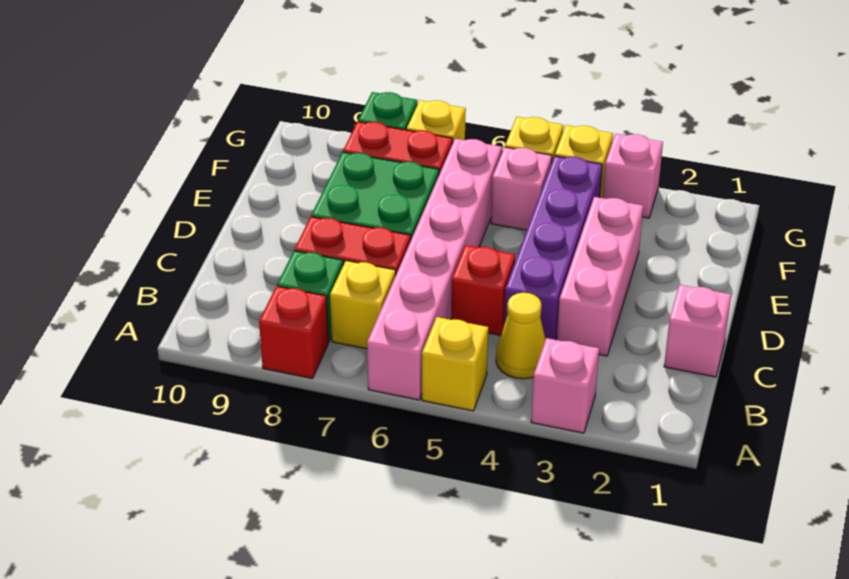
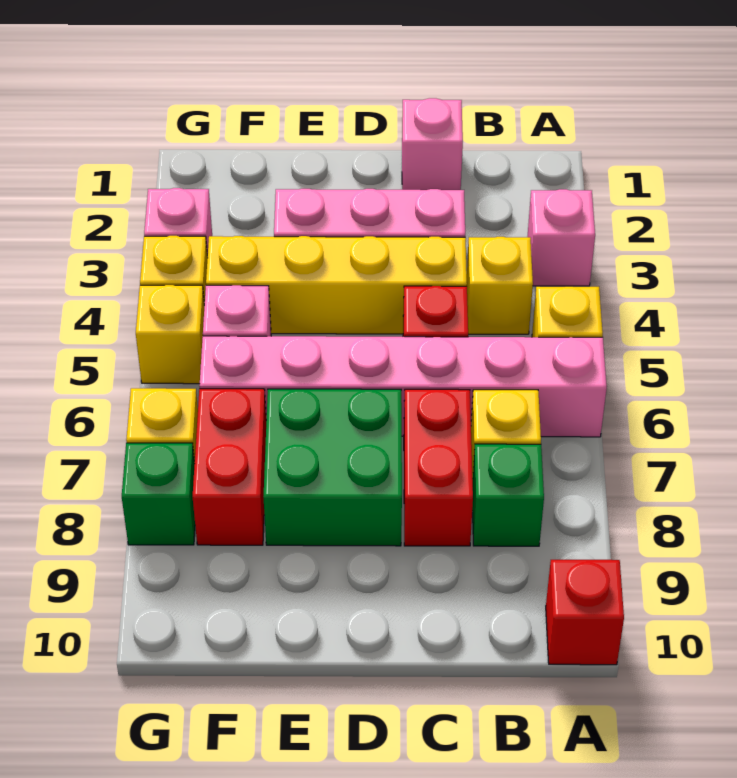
red brick A8 level 1 -> red brick A10 level 1
yellow cone B4 level 1 -> yellow brick B4 level 1
purple brick C4:F4 level 1 -> yellow brick C4:F4 level 1

